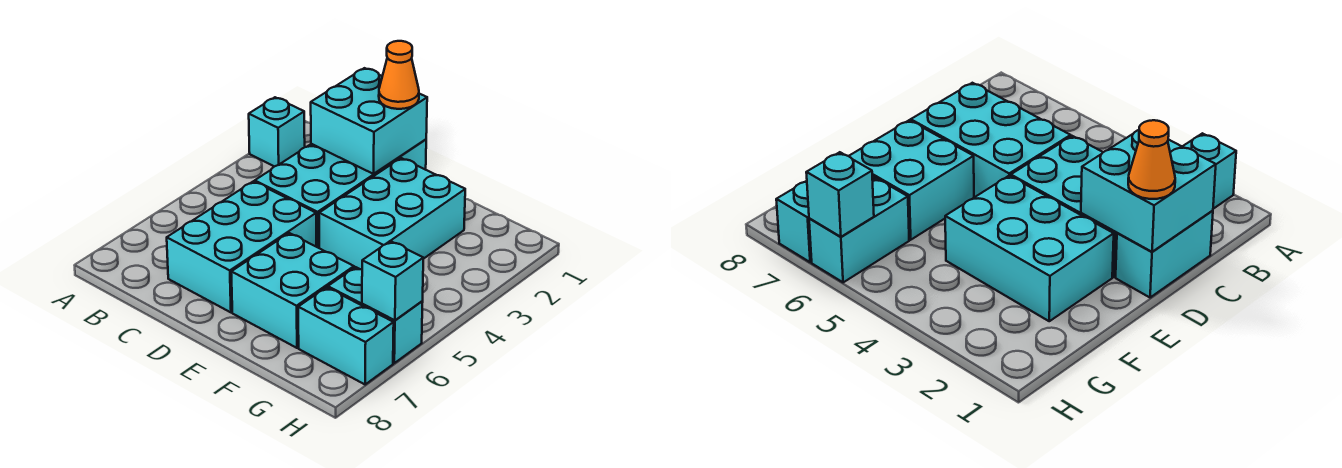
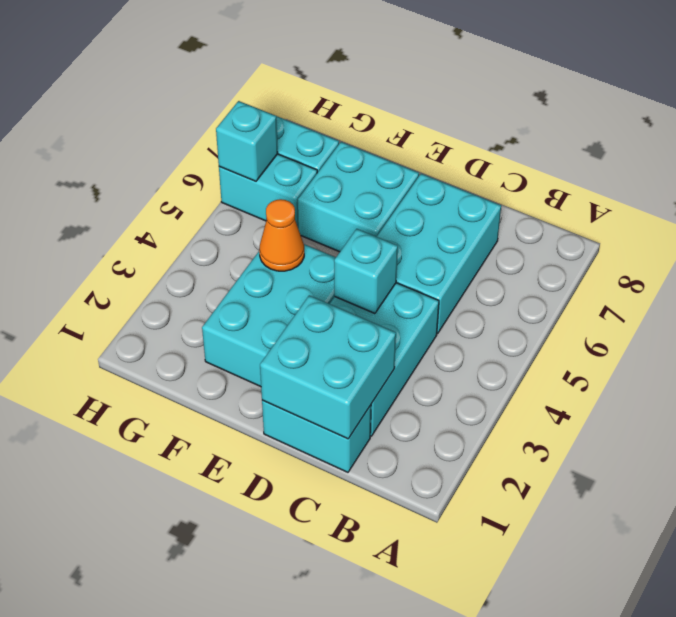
cyan brick A2 level 1 -> cyan brick D4 level 2
orange cone D1 level 3 -> orange cone F4 level 2

